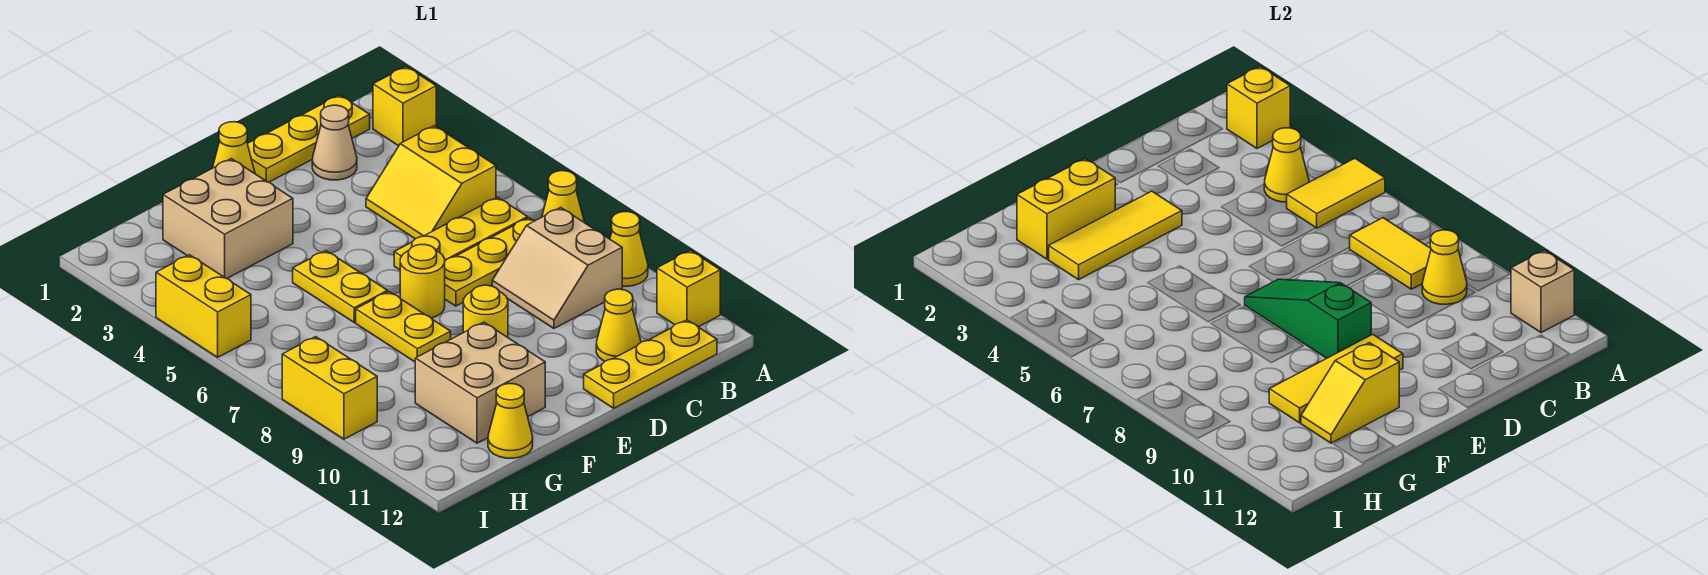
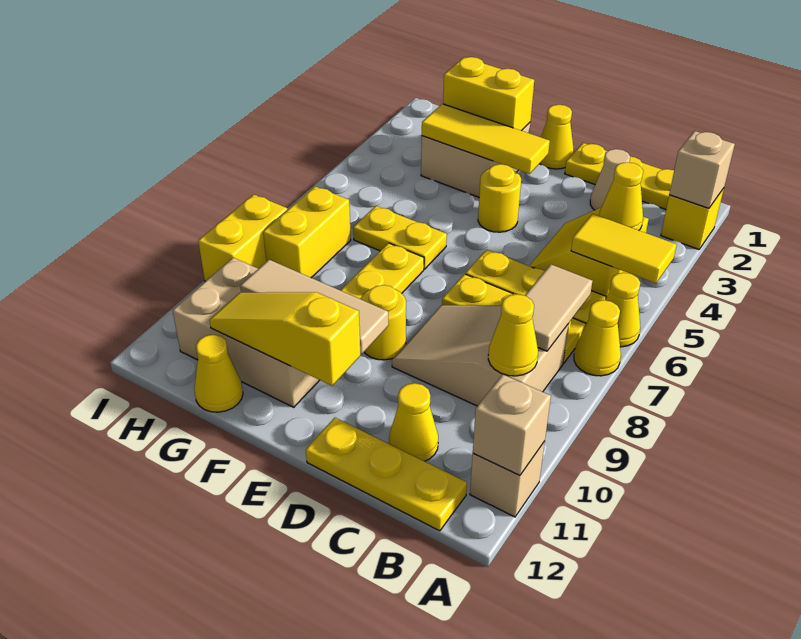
yellow brick A2 level 2 -> tan brick A2 level 2
yellow cone A9 level 1 -> yellow cone A6 level 1
yellow brick A11 level 1 -> tan brick A11 level 1
yellow tile B7:B8 level 2 -> tan tile B7:B8 level 2
tan slope B8:C9 level 1 top B -> tan slope B8:D9 level 1 top B
yellow round brick E7 level 1 -> yellow round brick E4 level 1
green slope E7:E9 level 2 top 9 -> none
yellow tile E10:G10 level 2 -> tan tile E10:G10 level 2
yellow plate F5:F6 level 1 -> yellow plate F6:G6 level 1
tan brick F10:G11 level 1 -> tan brick F10:H11 level 1
yellow slope F11:G11 level 2 top F -> yellow slope E11:G11 level 2 top E
yellow brick I4:I5 level 1 -> yellow brick H7:H8 level 1

